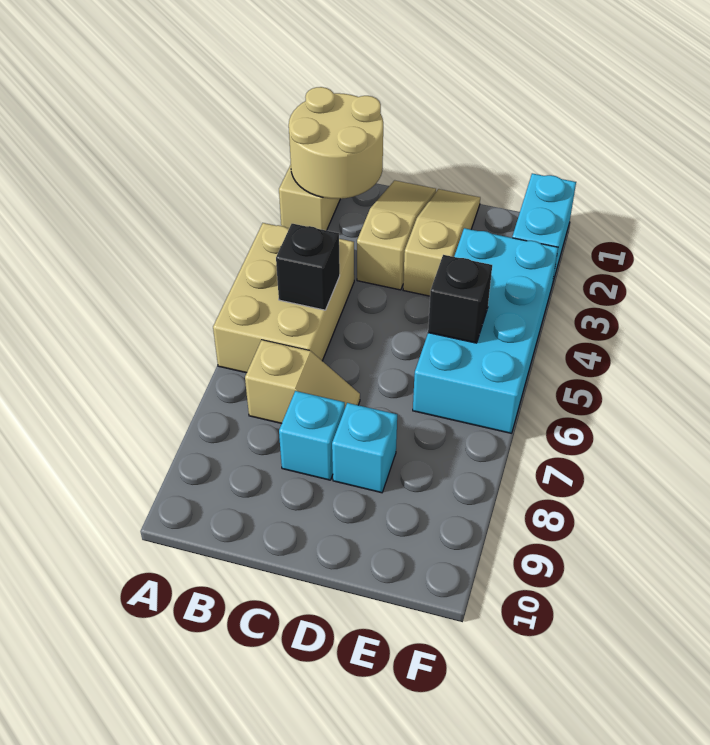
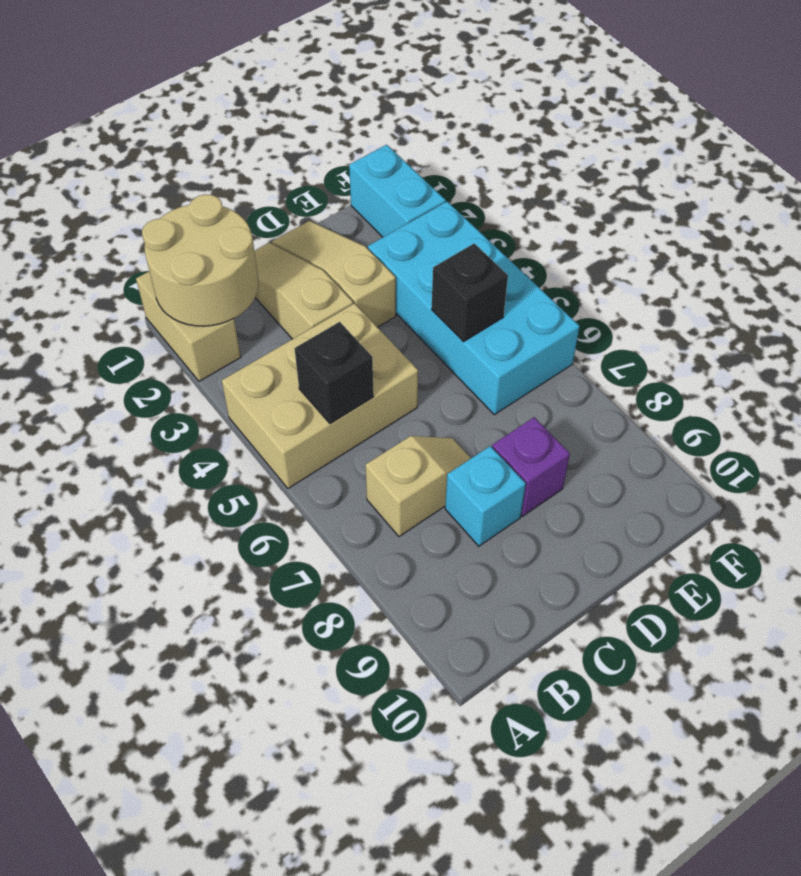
tan brick A4:B6 level 1 -> tan brick A4:C5 level 1
cyan brick D8 level 1 -> purple brick D8 level 1

